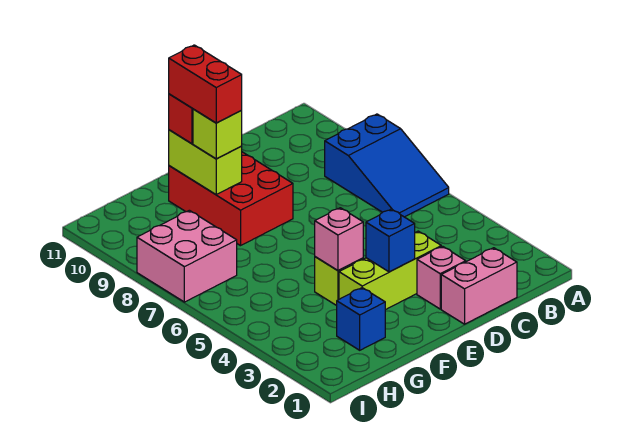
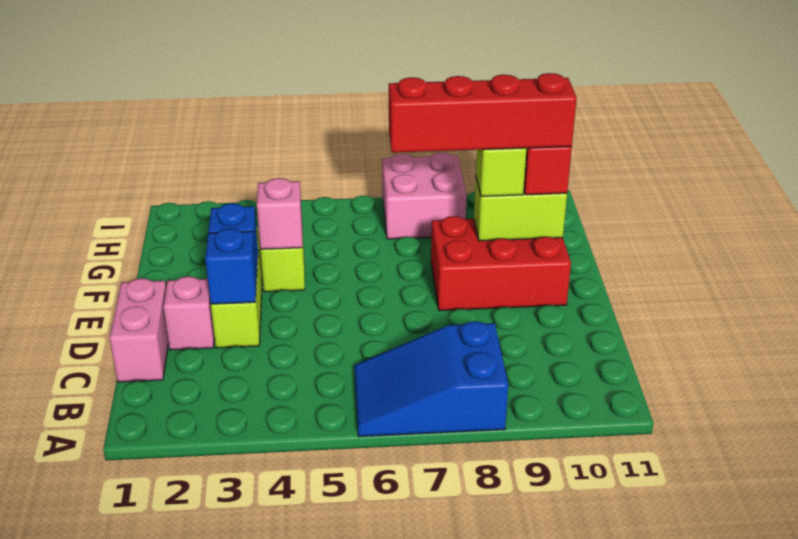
red brick F9:F10 level 4 -> red brick F7:F10 level 4
blue brick G2 level 1 -> blue brick D3 level 2

